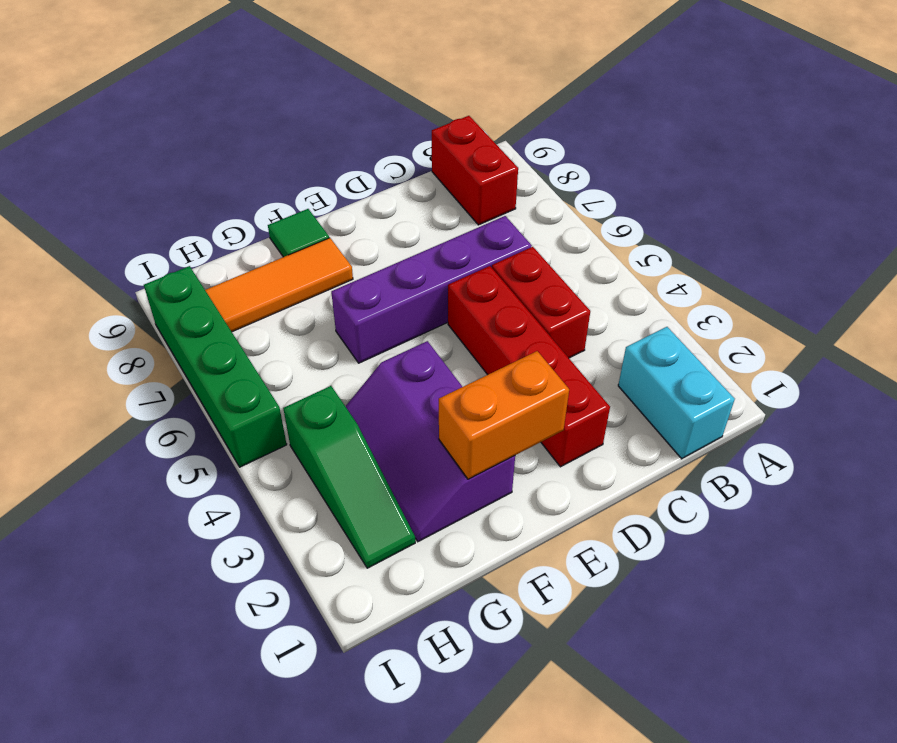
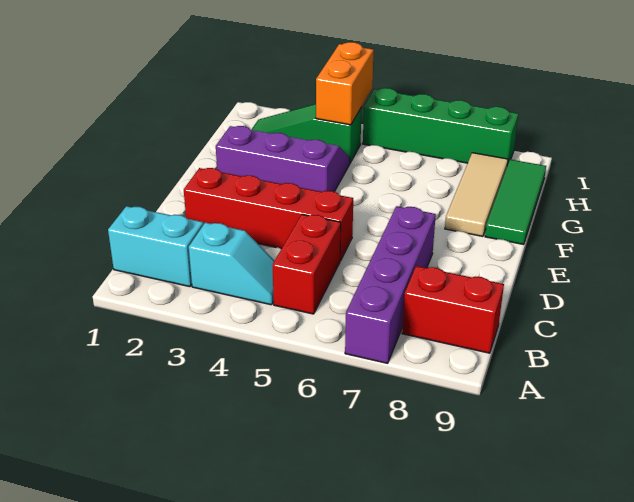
none -> cyan slope B3:B4 level 1 top 3
red brick C4:C5 level 1 -> red brick B5:C5 level 1
purple brick C6:F6 level 1 -> purple brick A7:D7 level 1
orange brick E2:F2 level 2 -> orange brick H4:I4 level 2
orange tile F8:H8 level 1 -> tan tile F8:H8 level 1
green tile F9 level 1 -> green tile F9:H9 level 1

